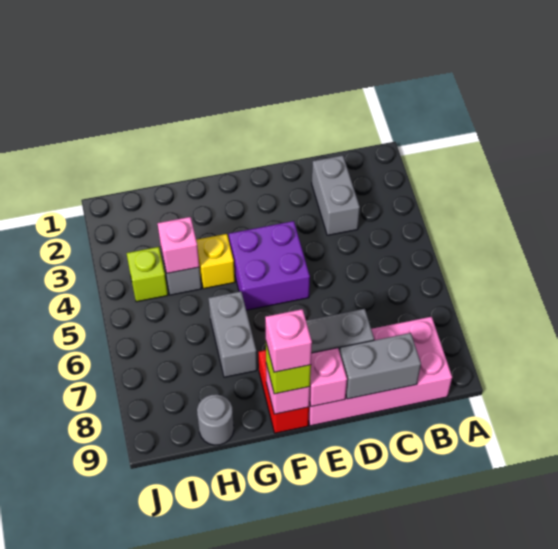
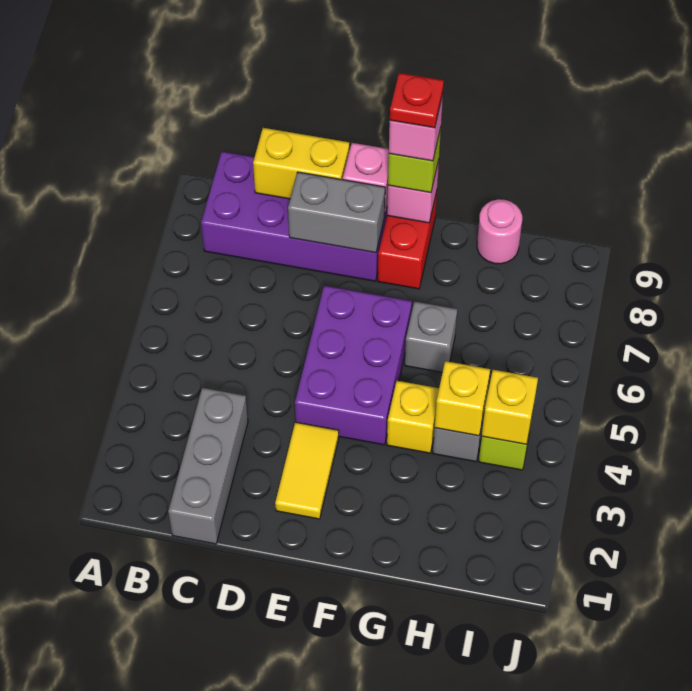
pink brick B8:E9 level 1 -> purple brick B8:E9 level 1
grey brick C2:C3 level 1 -> grey brick C1:C3 level 1
grey brick C9:D9 level 2 -> yellow brick C9:D9 level 2
none -> yellow tile E2:E3 level 1
purple brick E4:F5 level 1 -> purple brick E4:F6 level 1
none -> red plate F9 level 5
grey brick G6:G7 level 1 -> grey brick G6 level 1
pink brick H4 level 2 -> yellow brick H4 level 2
grey round brick H9 level 1 -> pink round brick H9 level 1
none -> yellow brick I4 level 2

